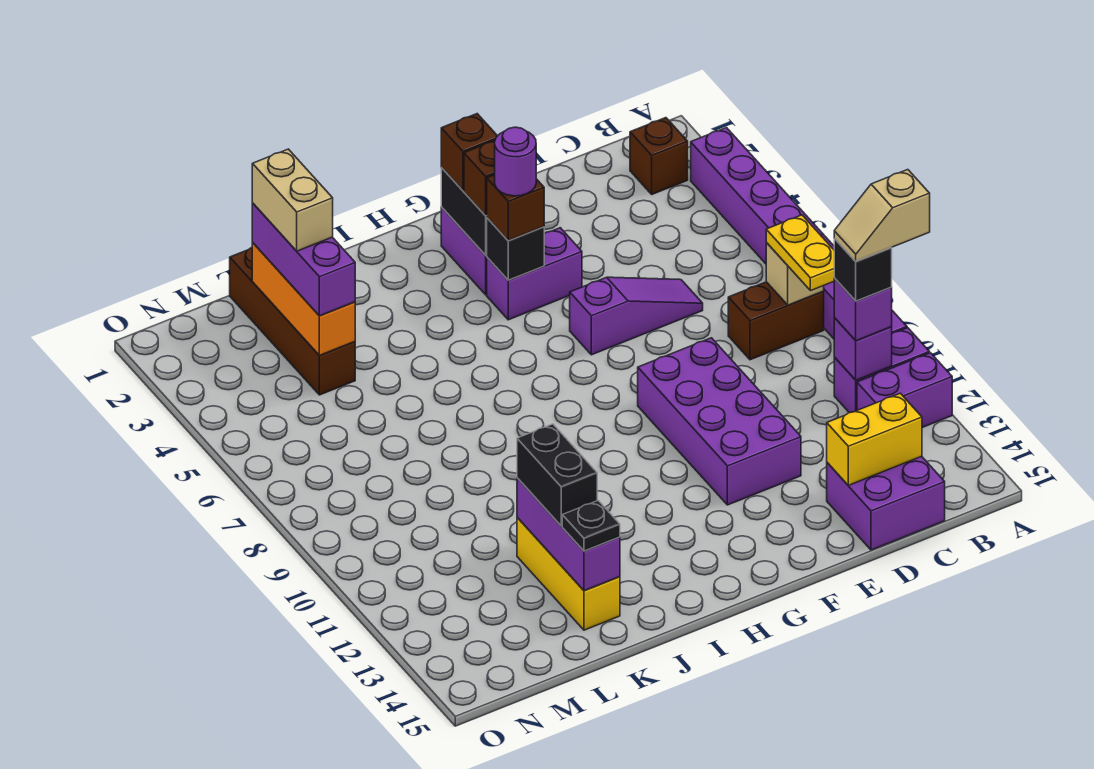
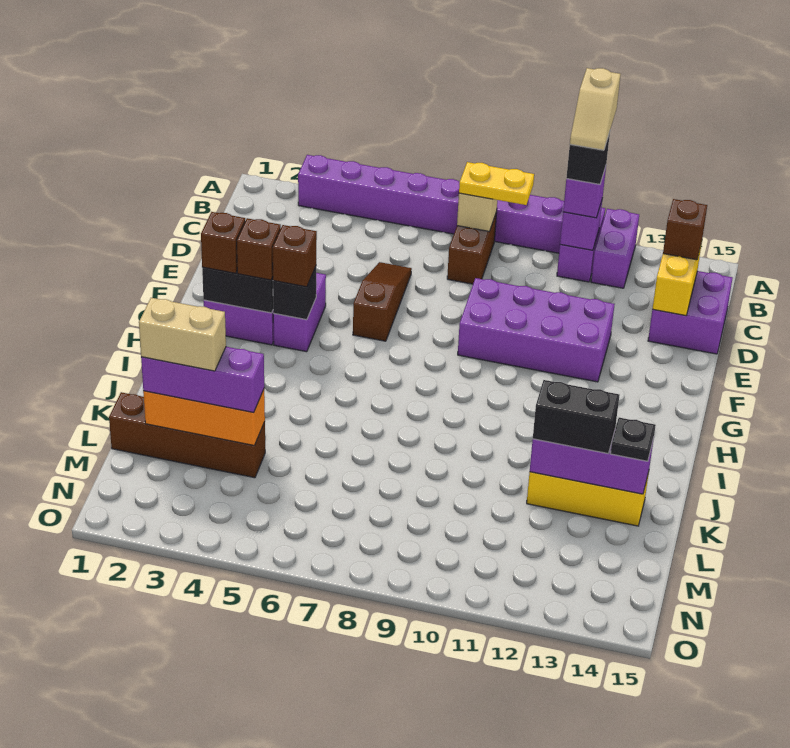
brown brick B2 level 1 -> brown brick C14 level 3
purple slope D6:F6 level 1 top F -> brown slope D6:F6 level 1 top F
purple round brick G4 level 4 -> none

